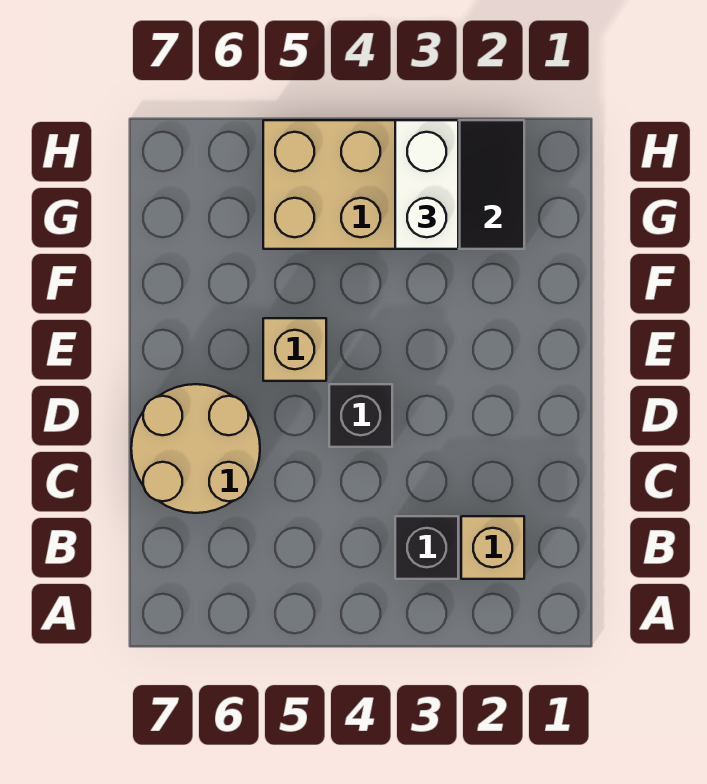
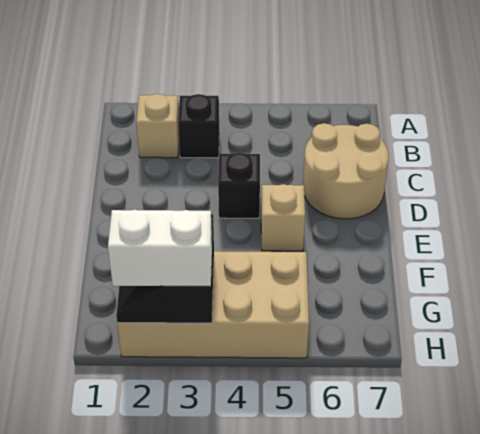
white brick G3:H3 level 3 -> white brick H2:H3 level 3

